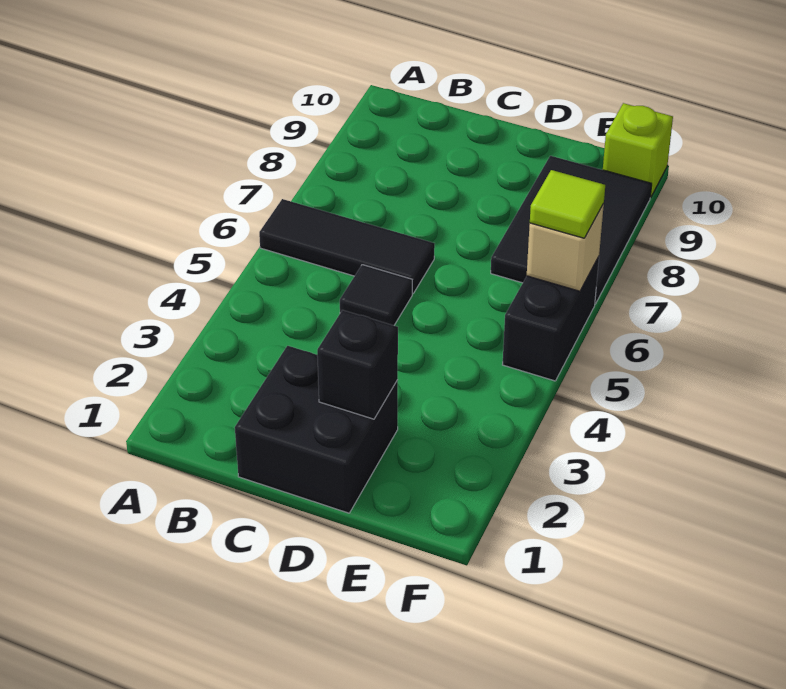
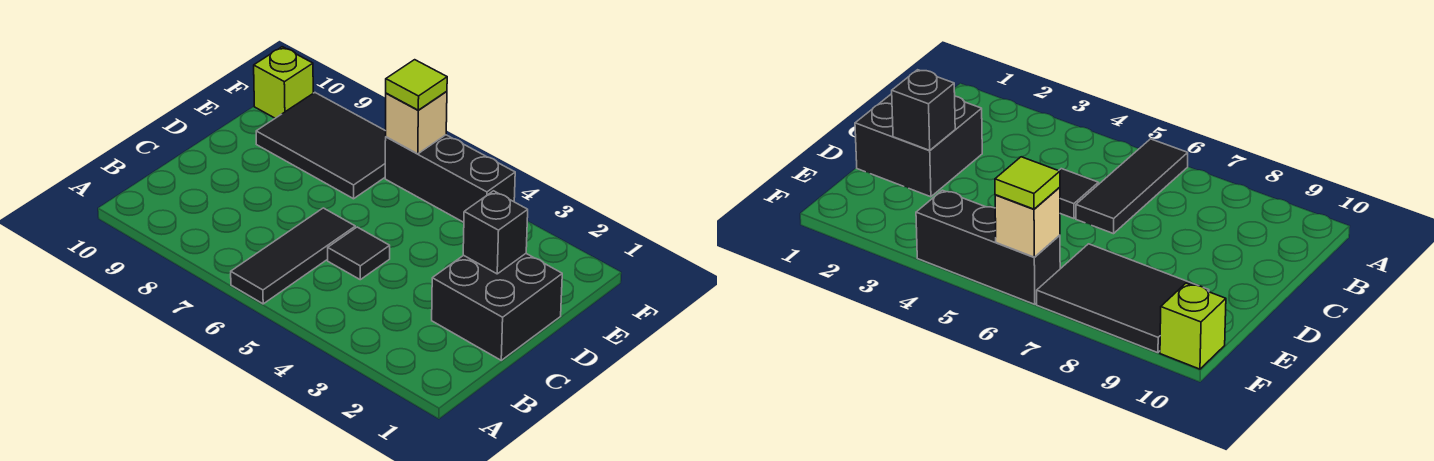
black brick F5:F6 level 1 -> black brick F4:F6 level 1

